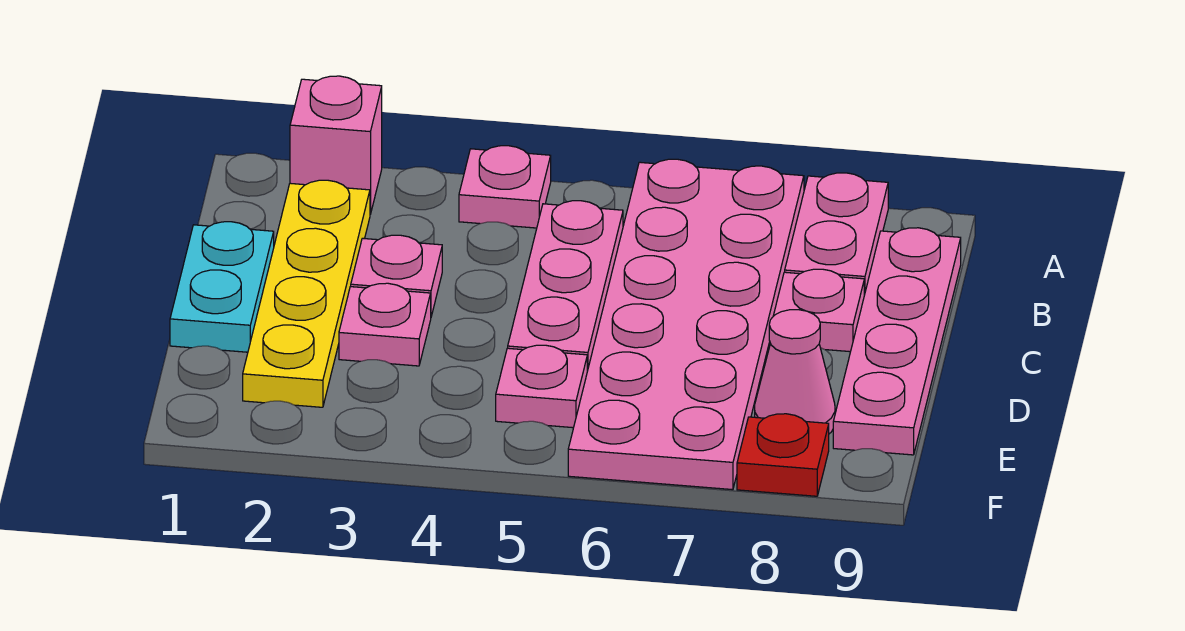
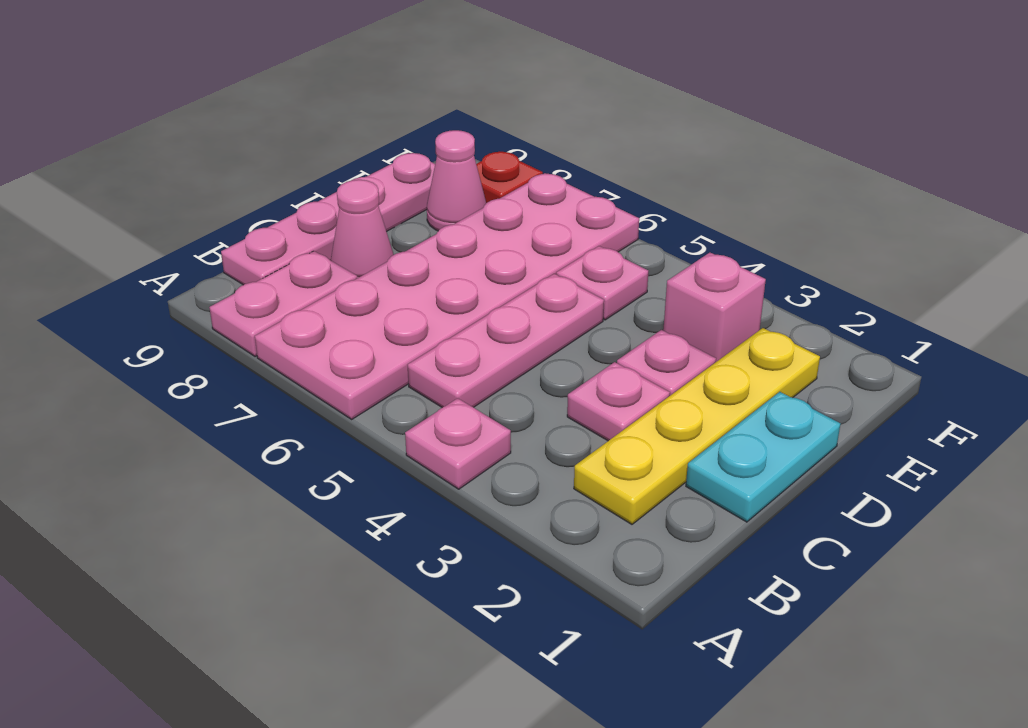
pink brick A2 level 1 -> pink brick E3 level 1
pink plate C8 level 1 -> pink cone C8 level 1

